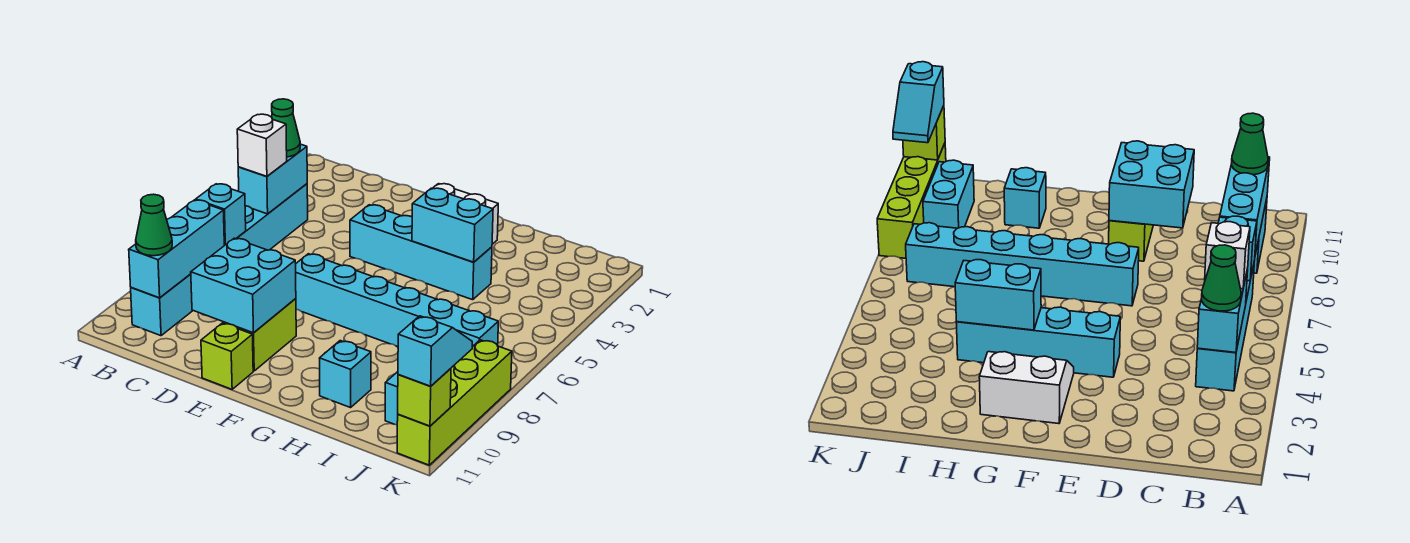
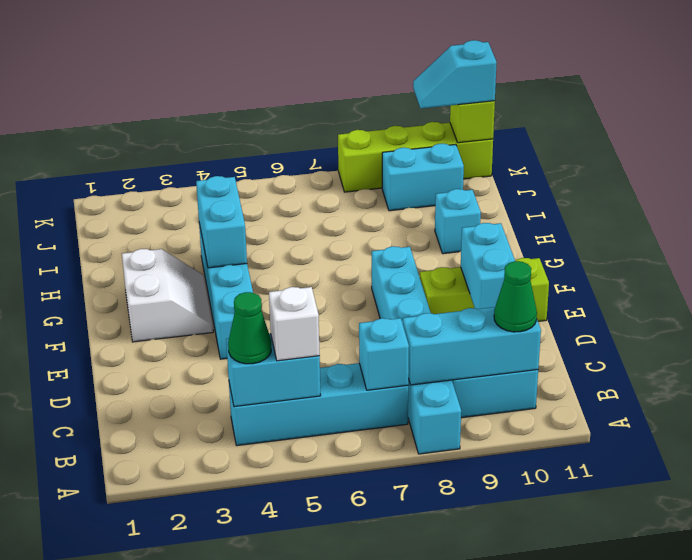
cyan brick D9:E10 level 2 -> cyan brick D10:E10 level 2
cyan brick E7:J7 level 1 -> cyan brick A8:F8 level 1

